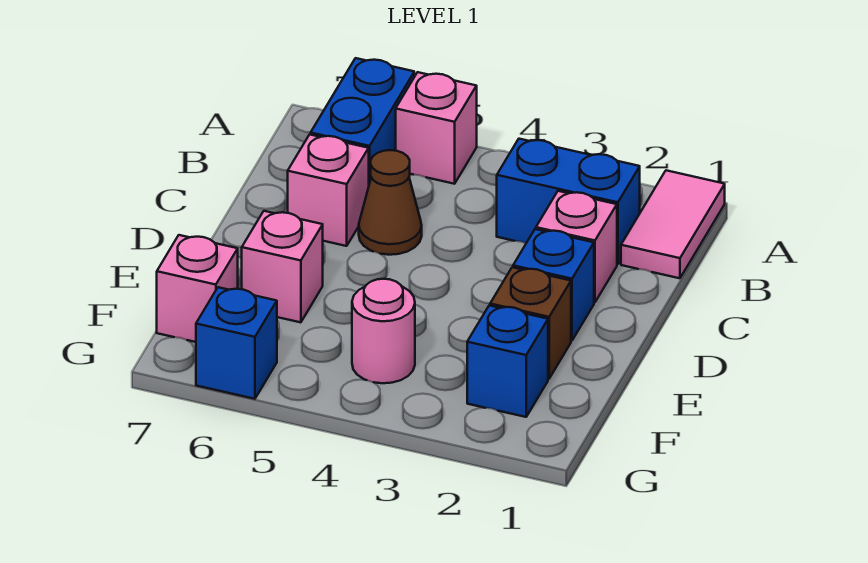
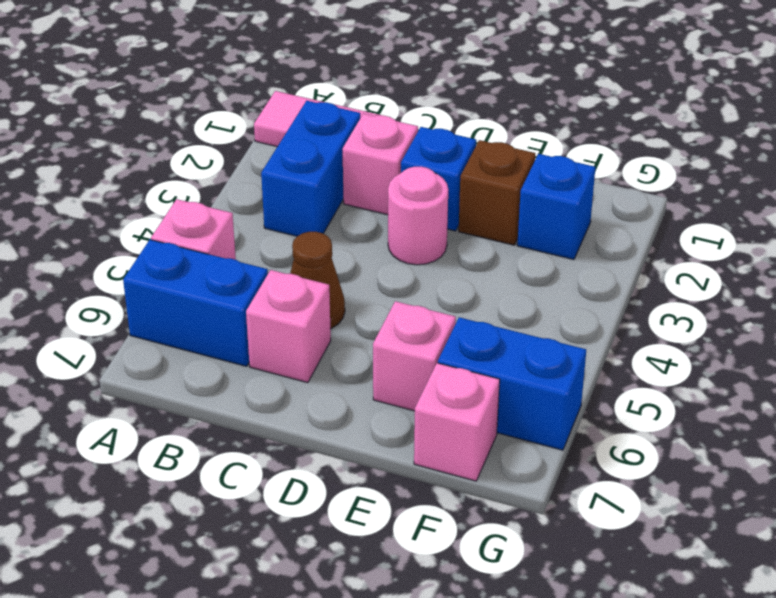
pink round brick F4 level 1 -> pink round brick D3 level 1
blue brick G6 level 1 -> blue brick F6:G6 level 1

